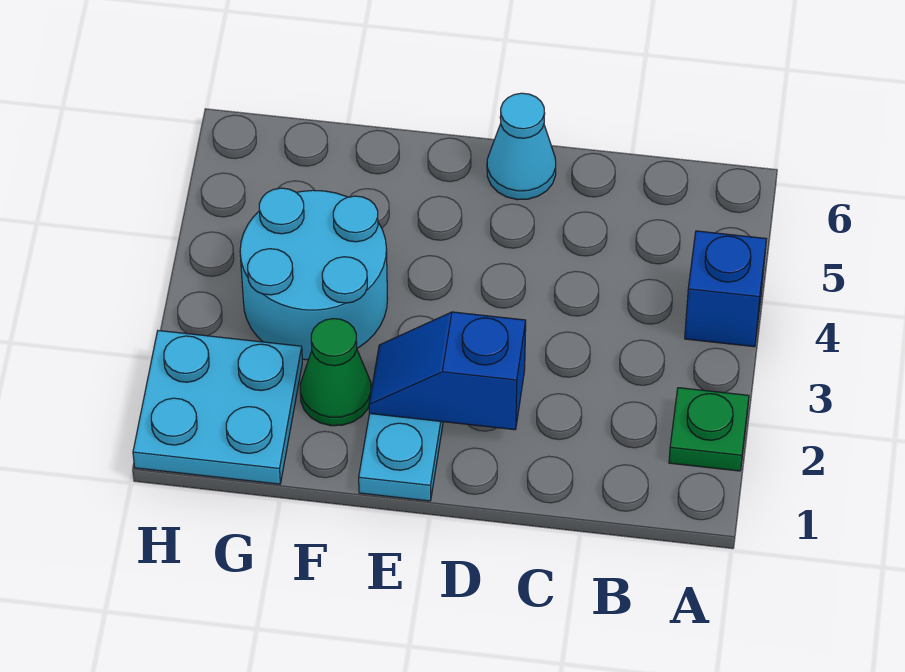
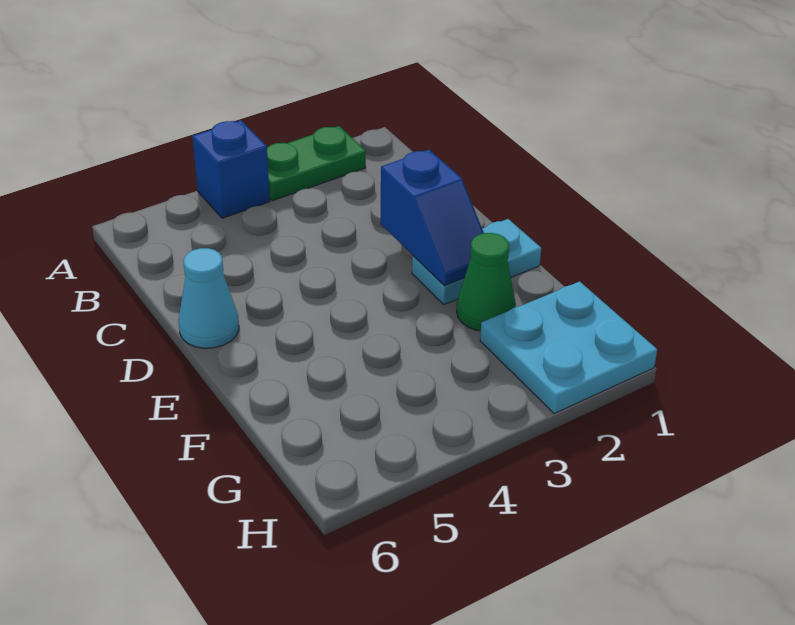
green plate A2 level 1 -> green plate A2:A3 level 1
cyan round brick F3:G4 level 1 -> none

